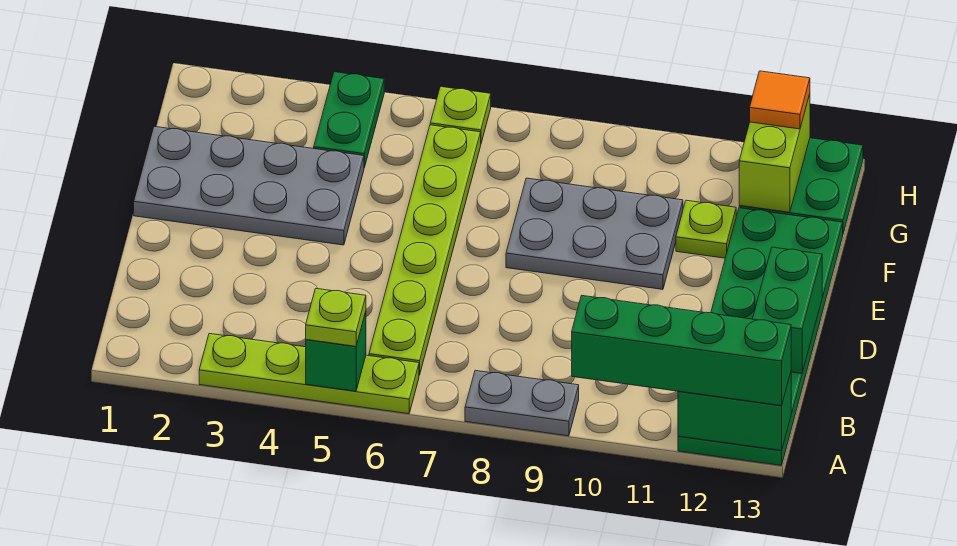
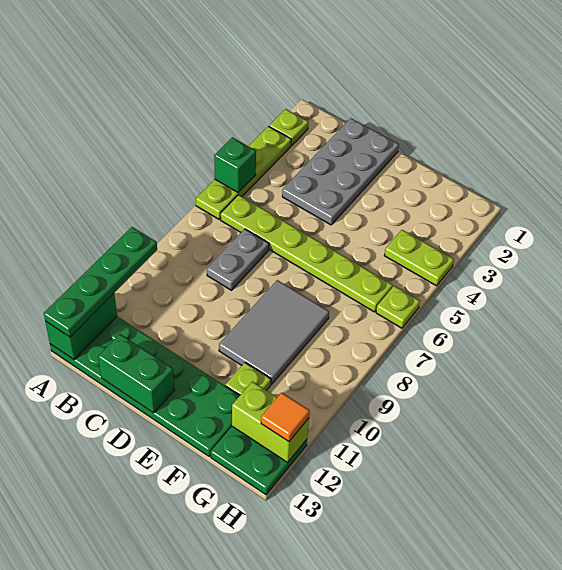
lime plate A5 level 3 -> lime plate A2 level 1
grey plate A8:A9 level 1 -> grey plate C7:C8 level 1
green brick A10:A13 level 3 -> green plate A10:A13 level 3
grey plate E1:F4 level 1 -> grey plate C1:D4 level 1
grey plate E8:F10 level 1 -> grey tile E8:F10 level 1
green plate G4:H4 level 1 -> lime plate G4:H4 level 1

